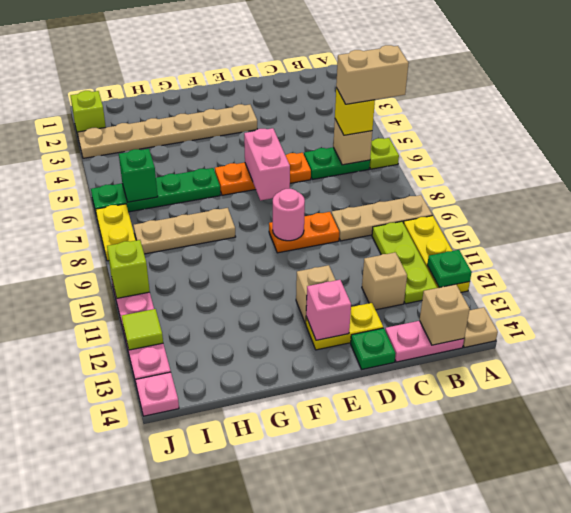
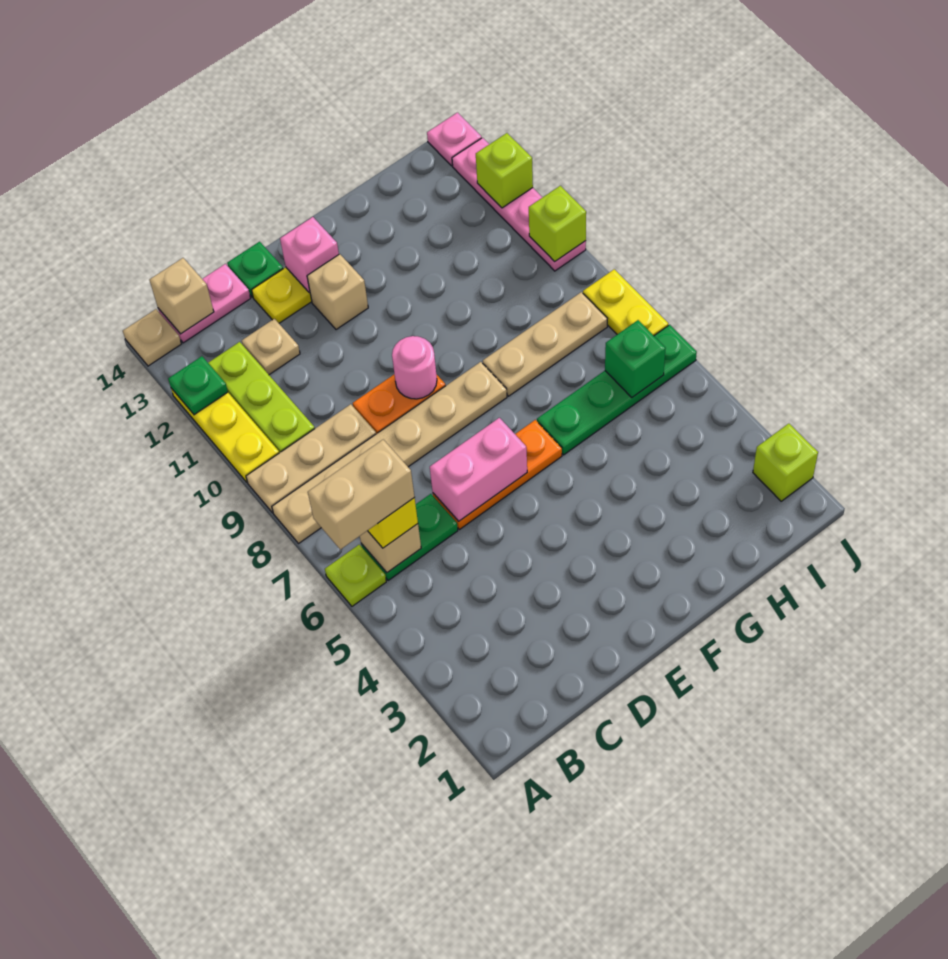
tan brick C12 level 1 -> tan plate C12 level 1
tan plate E3:J3 level 1 -> tan plate A8:F8 level 1
pink brick E6:E7 level 2 -> pink brick D6:E6 level 2
lime tile J12 level 2 -> lime brick J12 level 2

